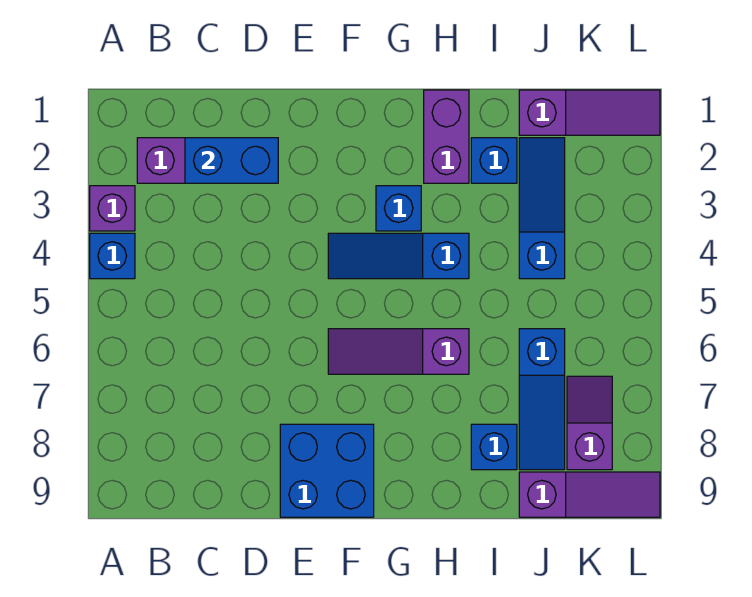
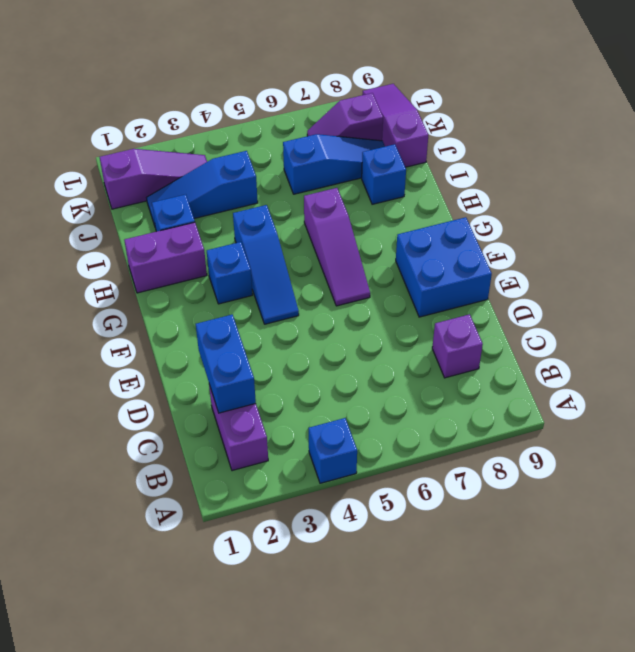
purple brick A3 level 1 -> purple brick C8 level 1
purple slope J1:L1 level 1 top J -> purple slope K1:K3 level 1 top 1

